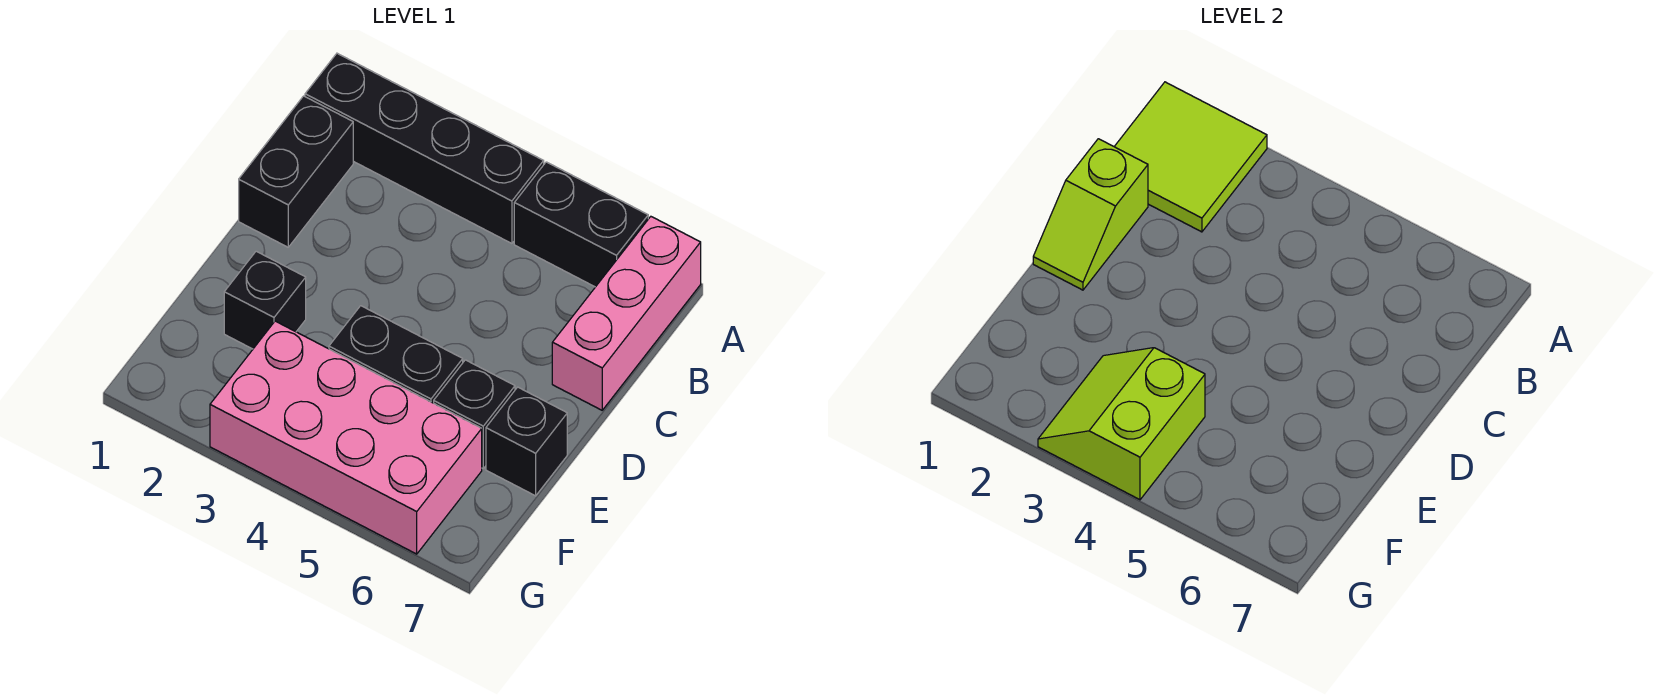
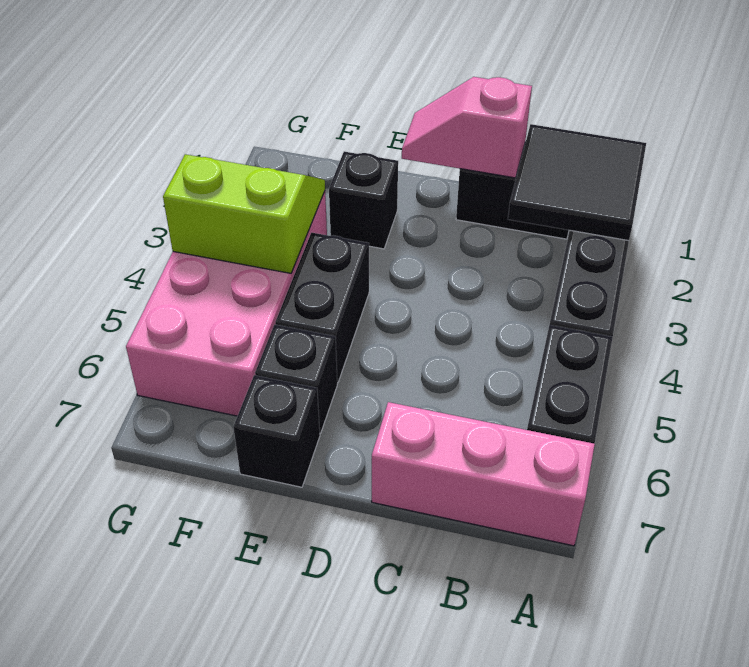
lime tile A1:B2 level 2 -> black tile A1:B2 level 2
lime slope C1:D1 level 2 top C -> pink slope C1:D1 level 2 top C

